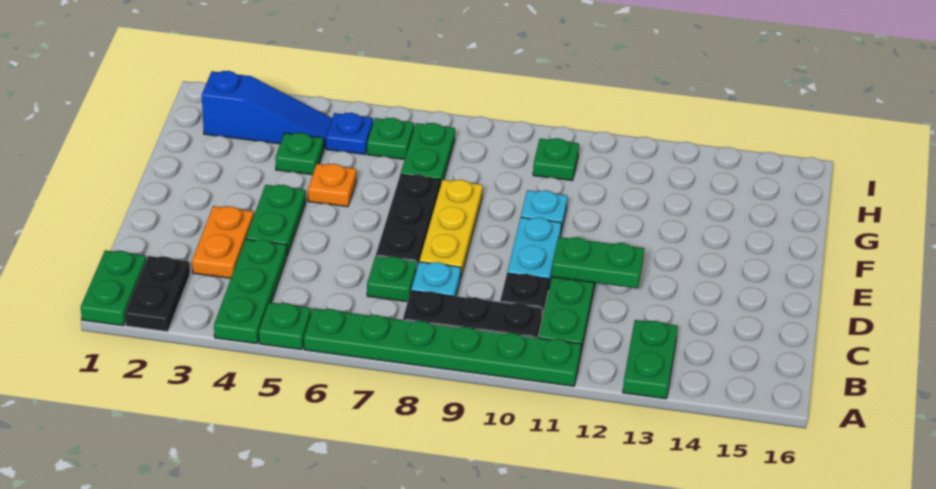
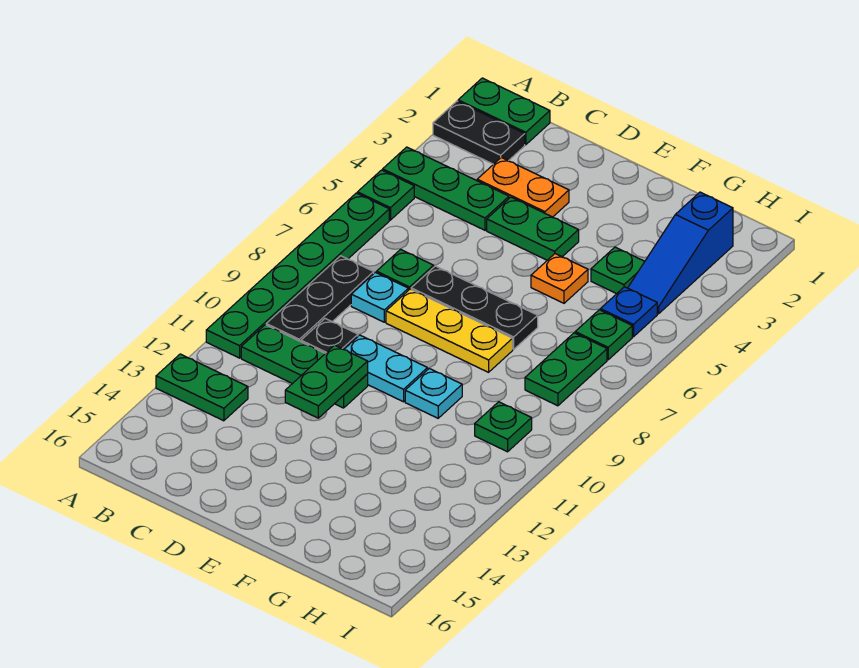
green plate G7:H7 level 1 -> green plate H7:H8 level 1

